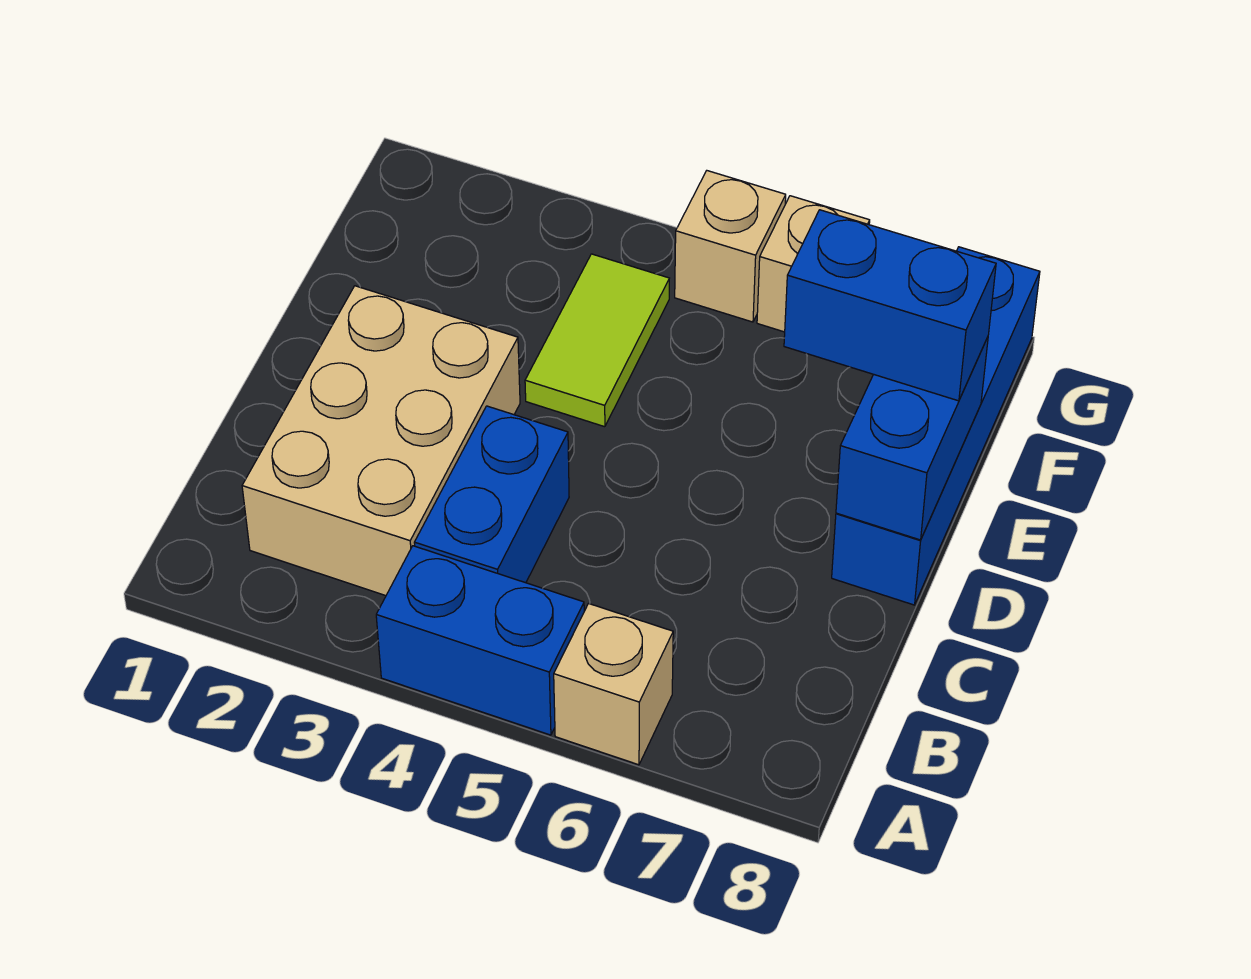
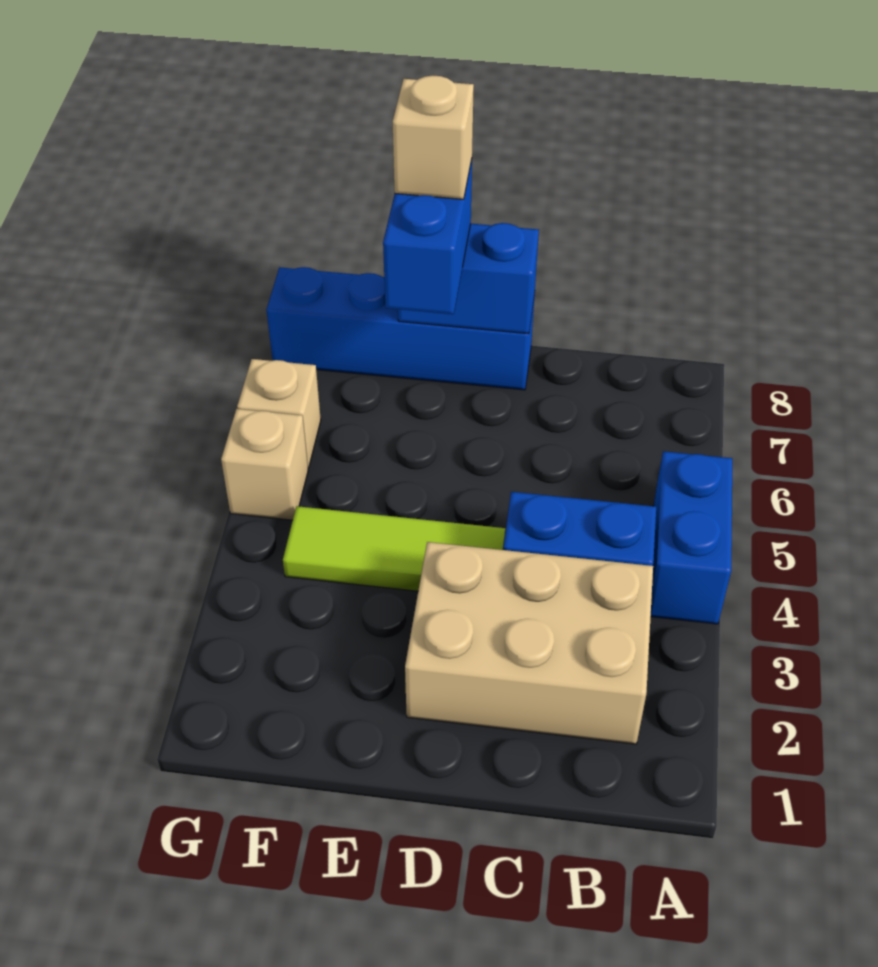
tan brick A6 level 1 -> tan brick E8 level 4
lime tile E4:F4 level 1 -> lime tile D4:F4 level 1

